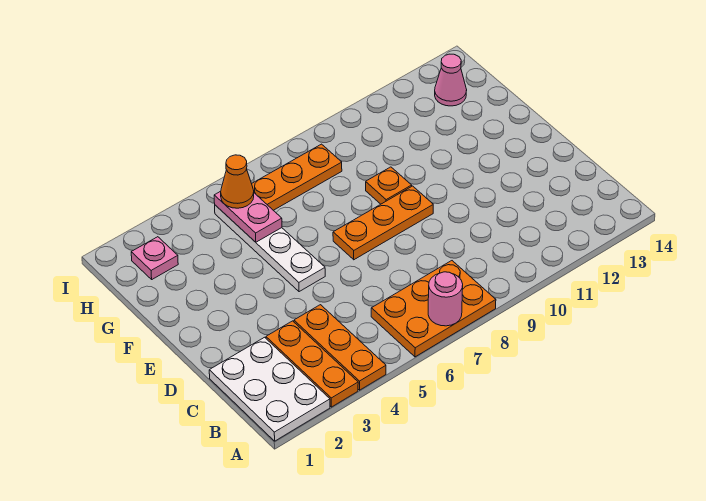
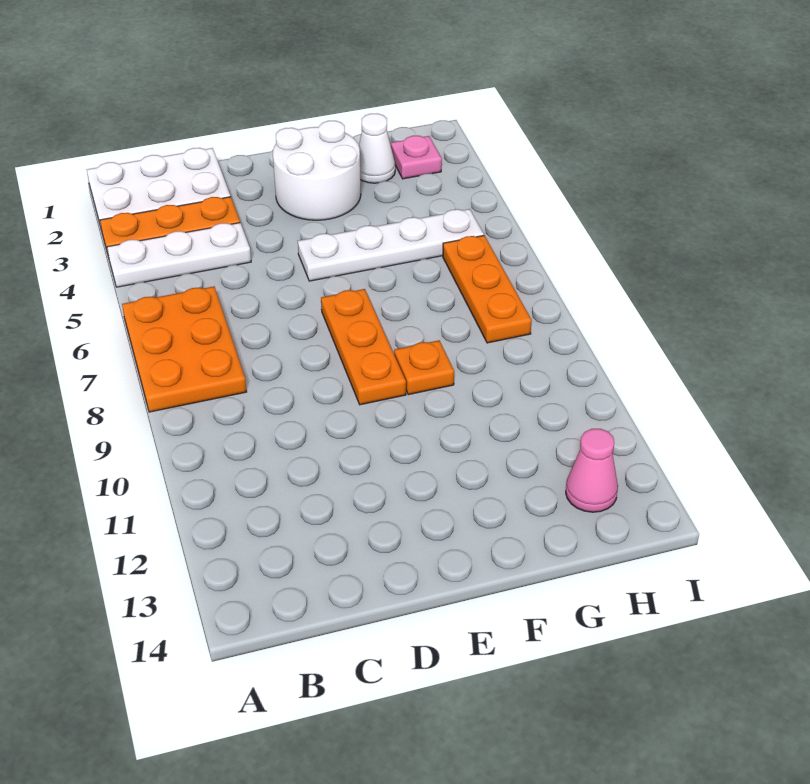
orange plate A4:C4 level 1 -> white plate A4:C4 level 1
pink round brick A7 level 2 -> none
none -> white round brick E2:F3 level 1
none -> white cone G2 level 1
pink plate G5:H5 level 2 -> none
orange cone H5 level 3 -> none

